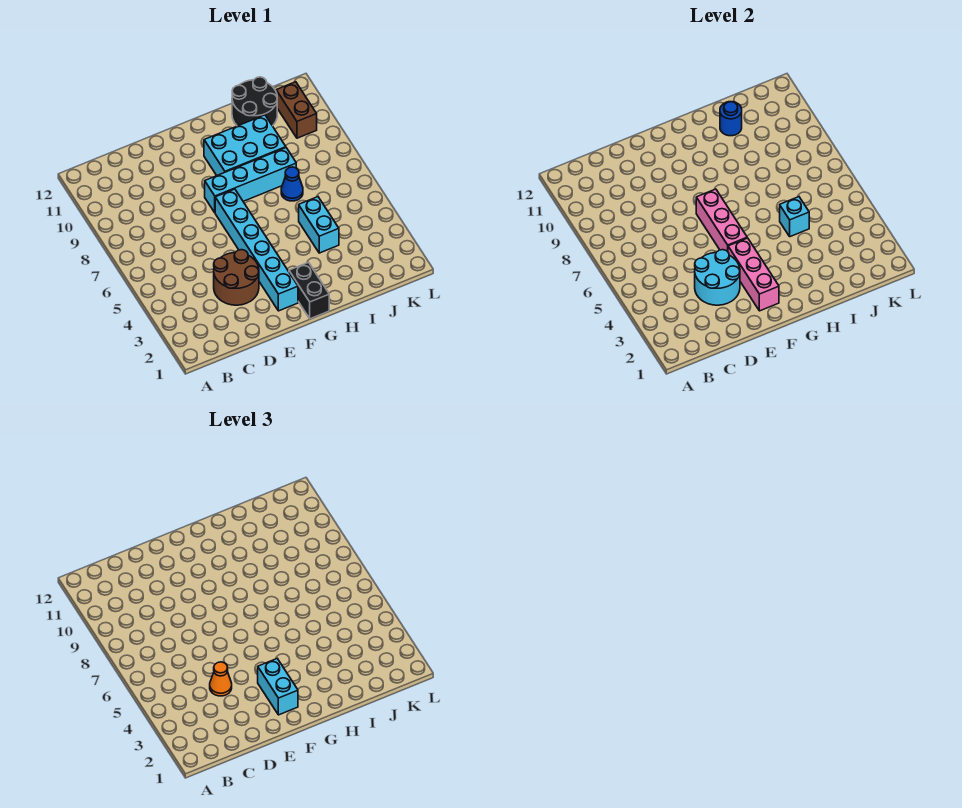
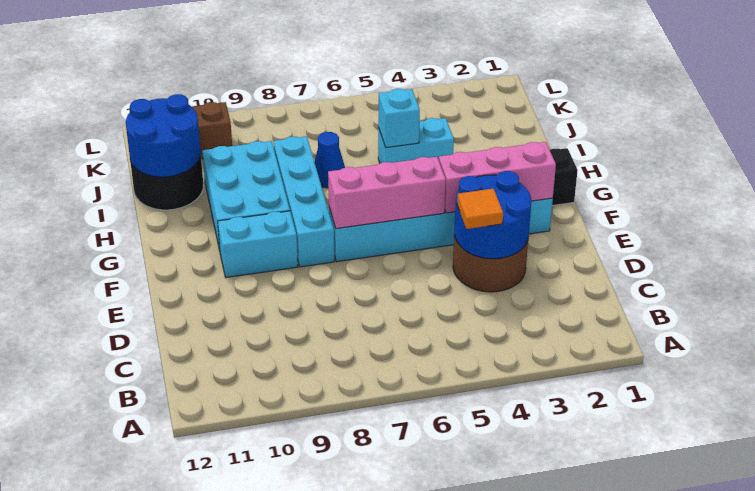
cyan round brick D3:E4 level 2 -> blue round brick D3:E4 level 2
orange cone D4 level 3 -> orange tile D4 level 3
cyan brick F2:F3 level 3 -> cyan brick F9:F10 level 1
blue round brick I11 level 2 -> blue round brick I11:J12 level 2

